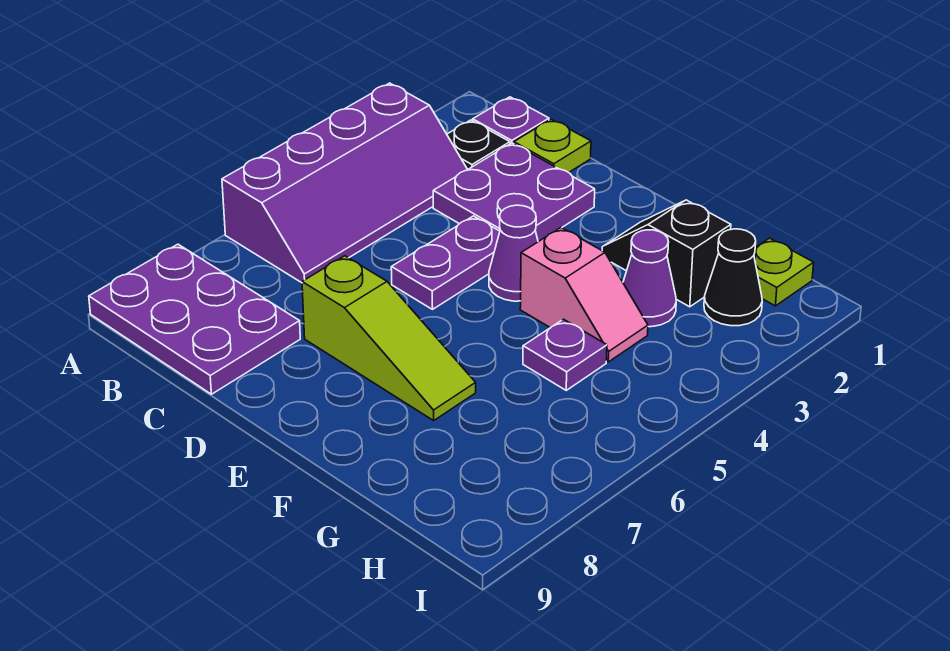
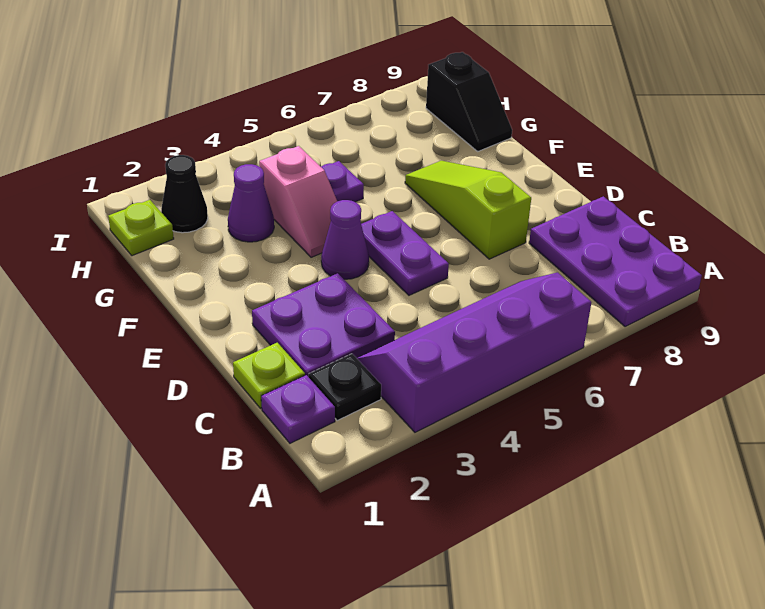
purple plate D4:D5 level 1 -> purple plate D5:E5 level 1
black slope F2:G2 level 1 top G -> black slope G9:H9 level 1 top H
pink slope F4:G4 level 1 top F -> pink slope F4:G4 level 1 top G

